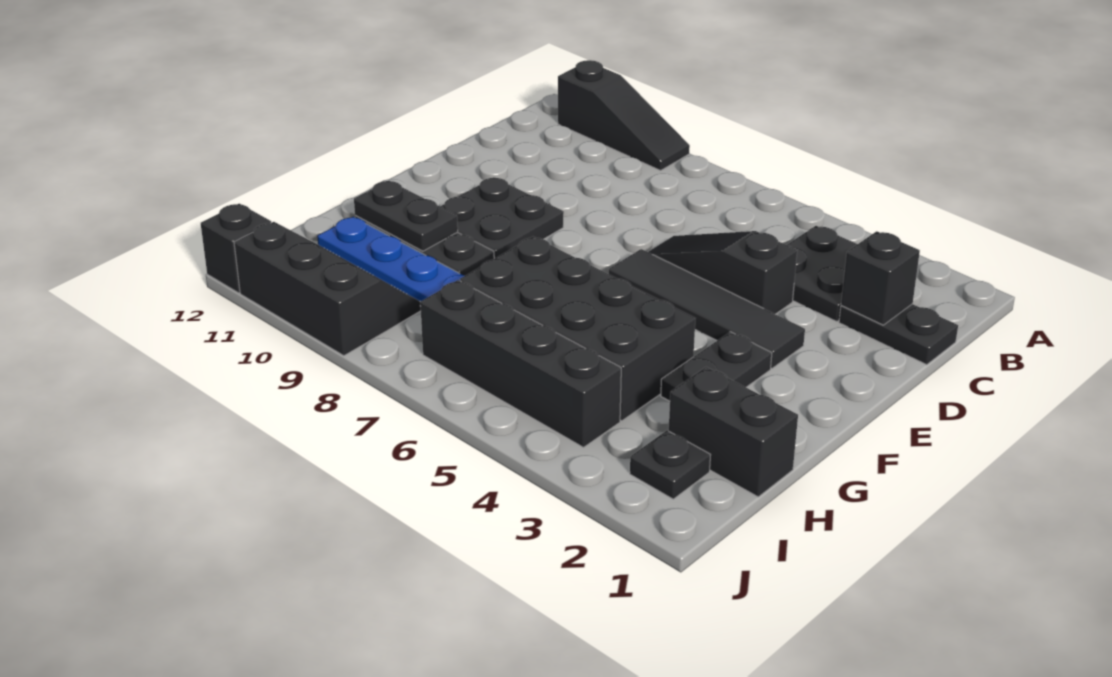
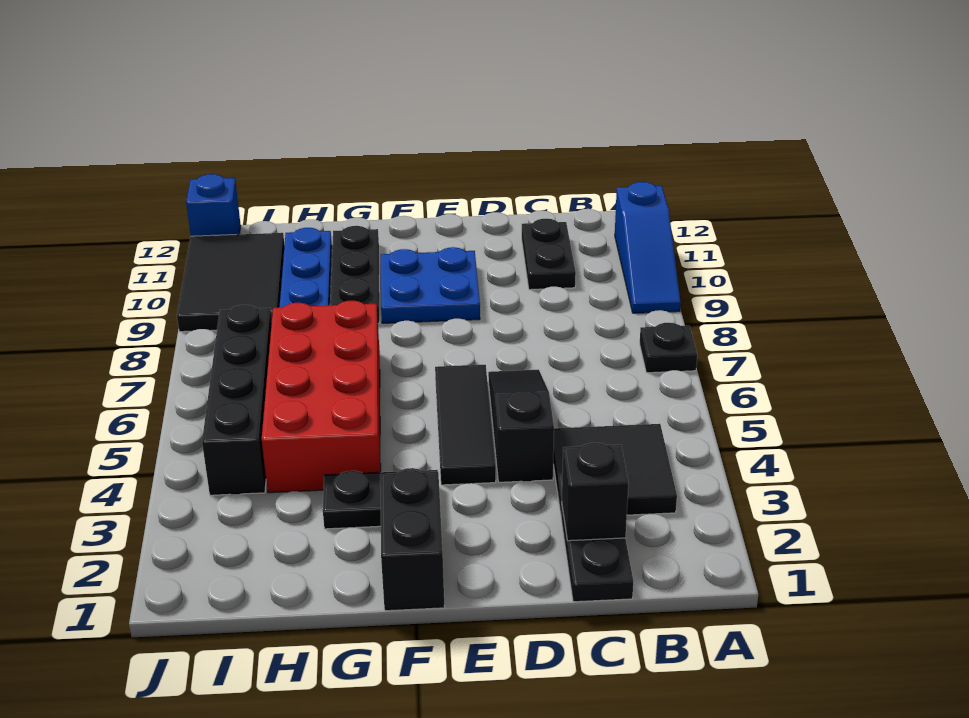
black slope A9:A11 level 1 top 11 -> blue slope A9:A11 level 1 top 11
black plate B3:C4 level 1 -> black tile B3:C4 level 1
black tile E3:E6 level 1 -> black tile E4:E6 level 1
black plate E9:F10 level 1 -> blue plate E9:F10 level 1
black brick G4:H7 level 1 -> red brick G4:H7 level 1
black plate G10:G11 level 2 -> black plate C10:C11 level 1
black brick H1:H2 level 1 -> black brick F1:F2 level 1
black plate I2 level 1 -> black plate A7 level 1
black slope I9:J11 level 1 top J -> black tile I9:J11 level 1
black brick J12 level 1 -> blue brick J12 level 1

